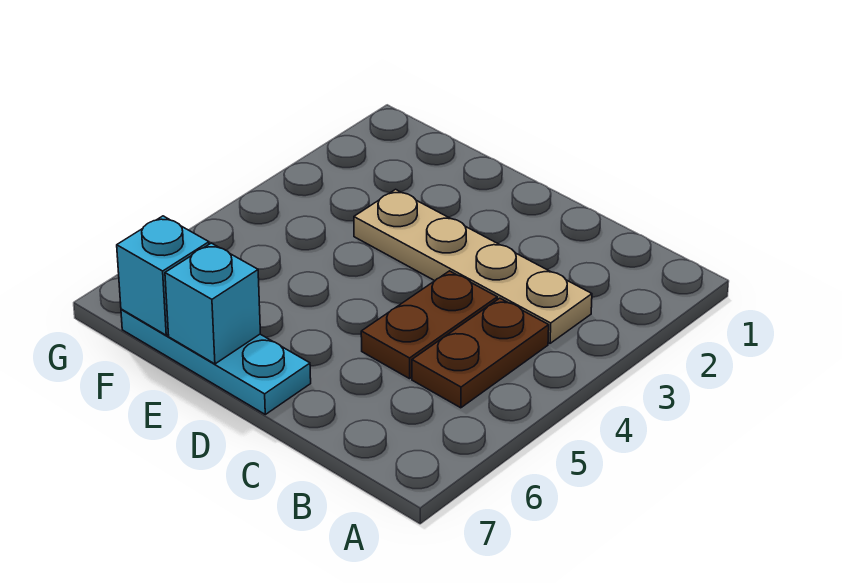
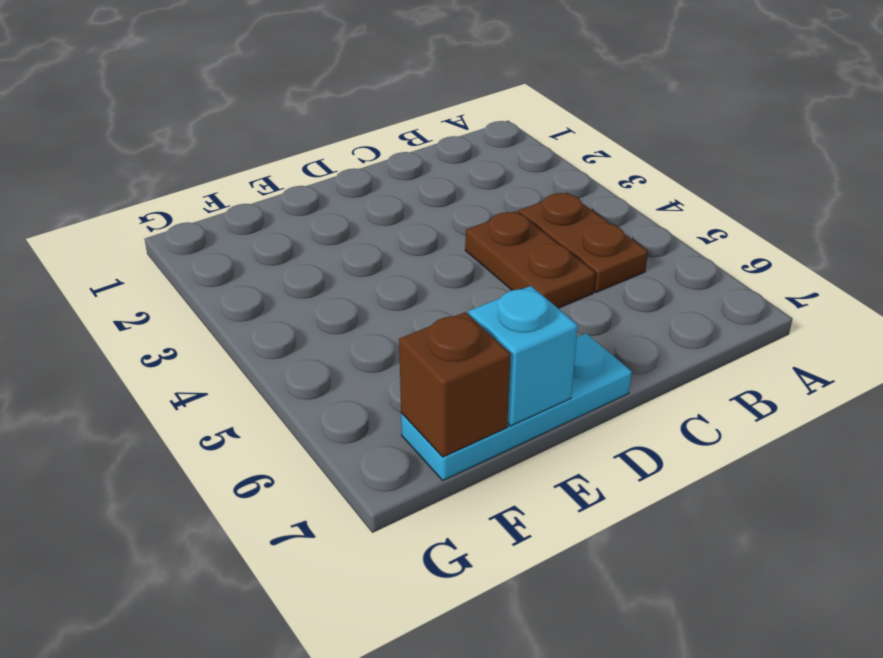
tan plate B3:E3 level 1 -> none
cyan brick F7 level 2 -> brown brick F7 level 2

